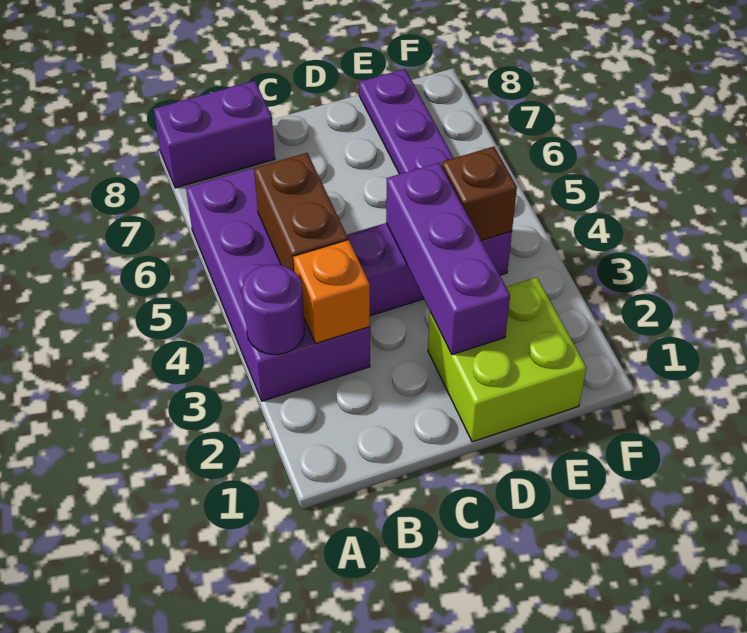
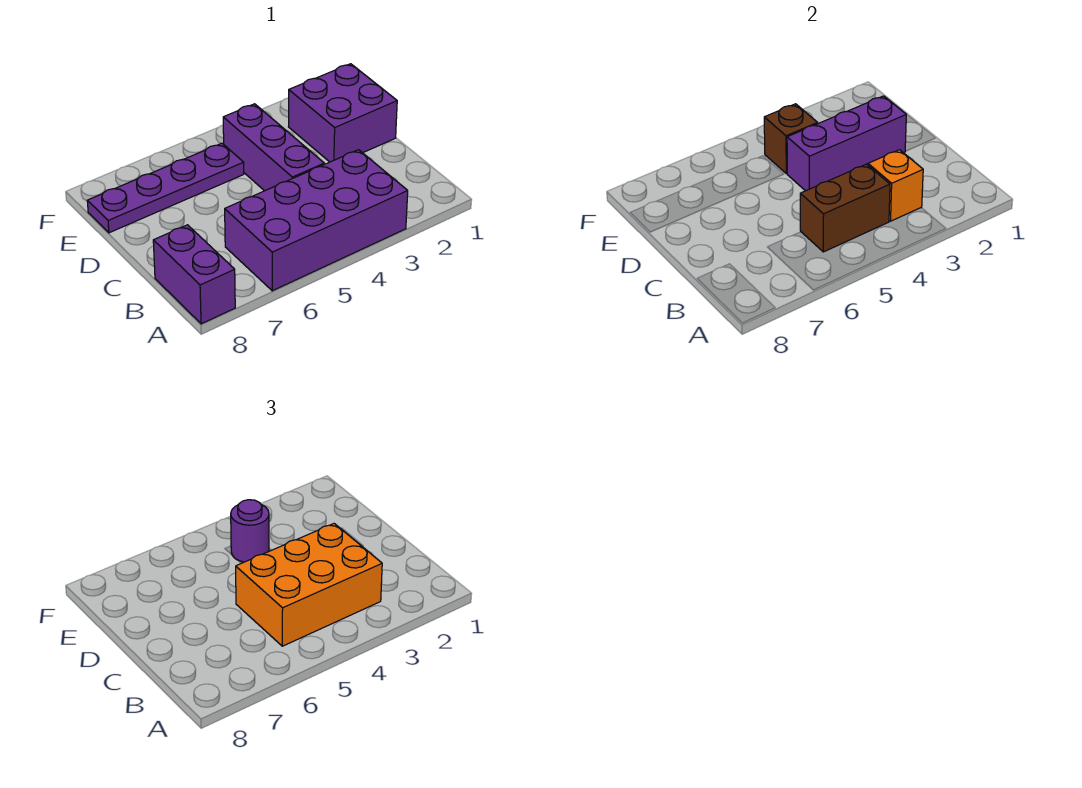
purple round brick A3 level 2 -> purple round brick E4 level 3
none -> orange brick B3:C5 level 3
lime brick D1:E2 level 1 -> purple brick D1:E2 level 1

